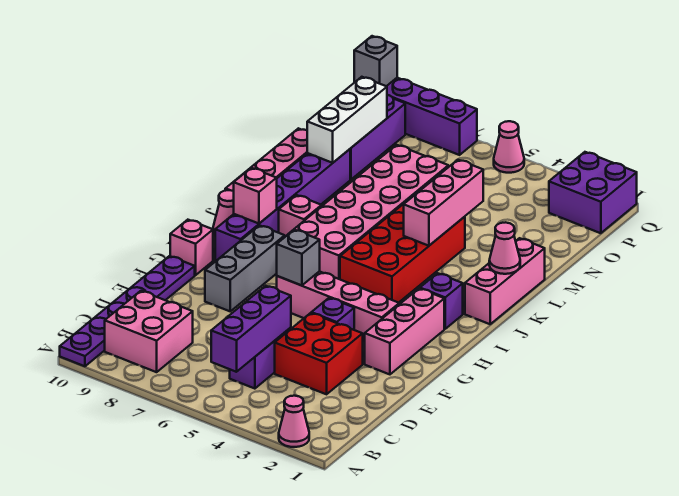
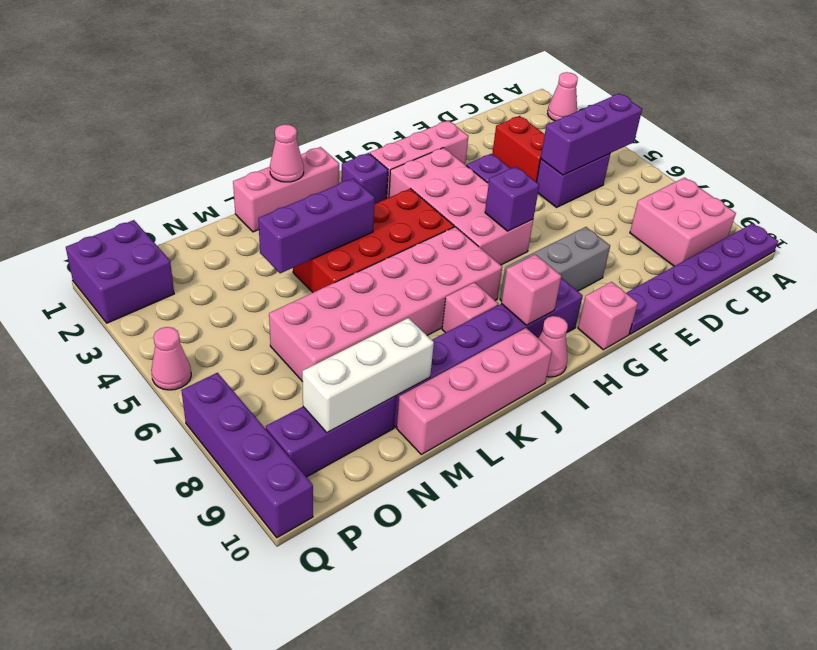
red brick D3:E4 level 1 -> red brick D3:D4 level 1
pink brick G3:G6 level 1 -> pink brick G3:H6 level 1
grey brick G6 level 2 -> purple brick G6 level 2
pink brick K4:M4 level 2 -> purple brick K4:M4 level 2
grey brick Q10 level 2 -> none

